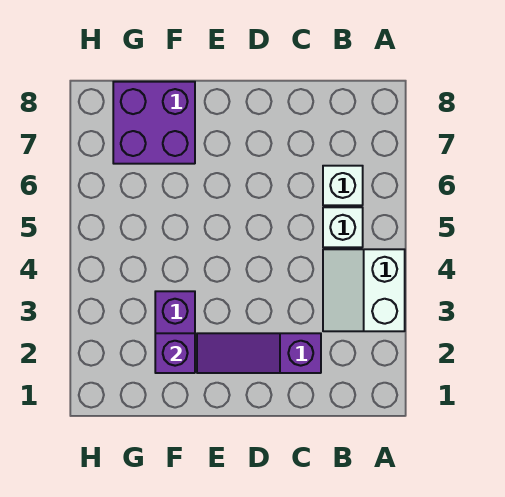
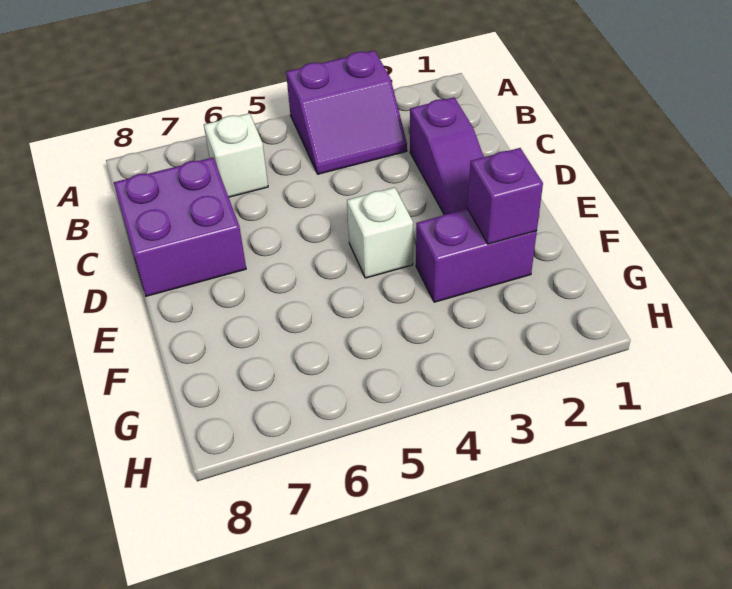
white slope A3:B4 level 1 top A -> purple slope A3:B4 level 1 top A
white brick B5 level 1 -> white brick E4 level 1
purple brick F7:G8 level 1 -> purple brick C7:D8 level 1

